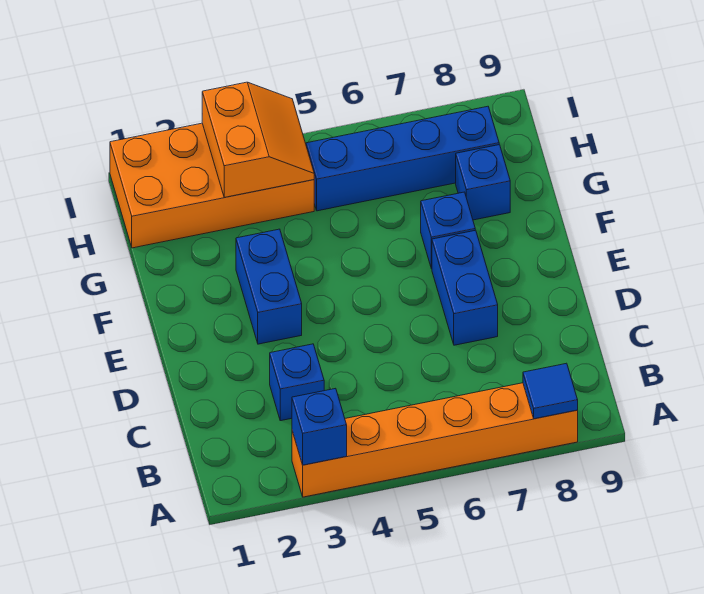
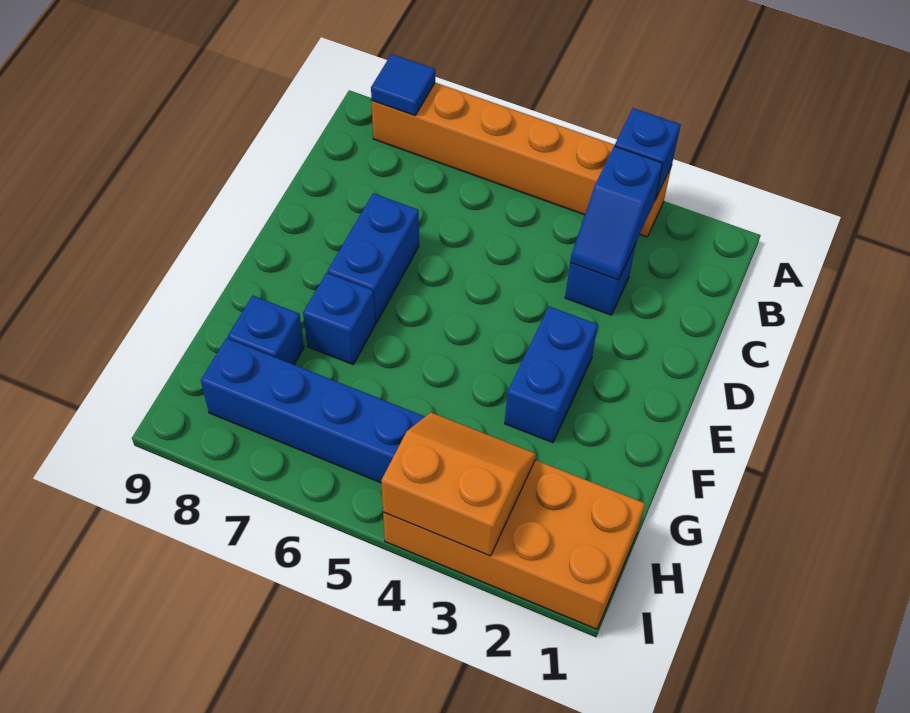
none -> blue slope B3:C3 level 2 top B
orange slope H3:I4 level 2 top 3 -> orange slope H3:I4 level 2 top I

